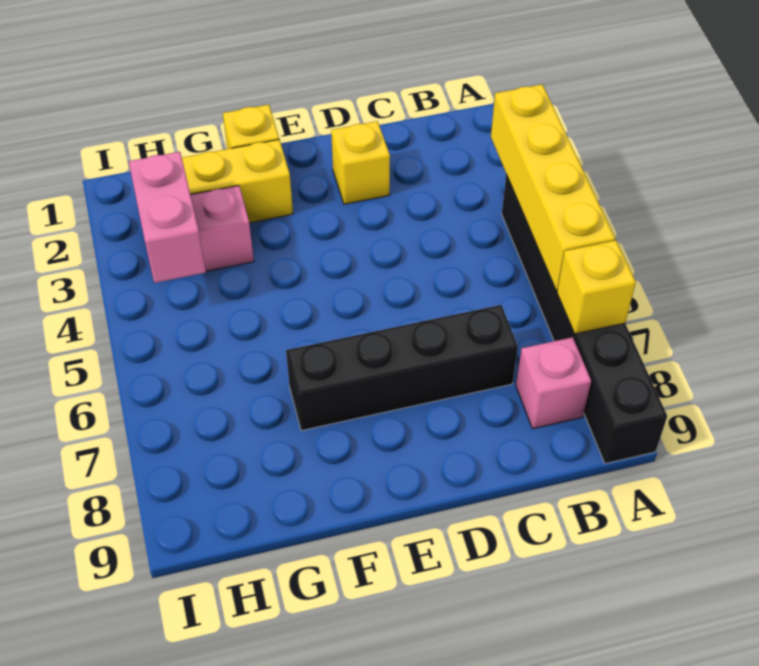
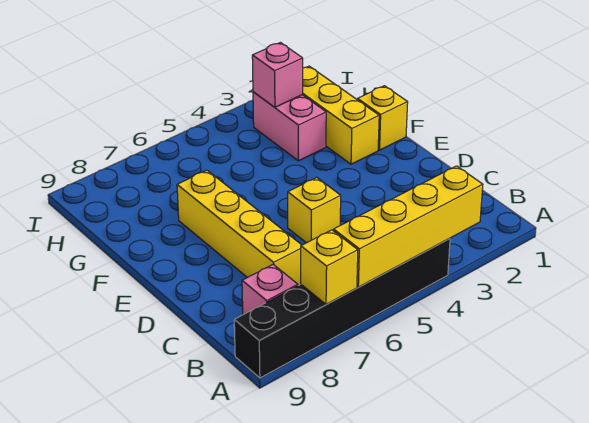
black brick C7:F7 level 1 -> yellow brick C7:F7 level 1
yellow brick D2 level 1 -> yellow brick D5 level 1
pink brick H3:H4 level 2 -> pink brick H3 level 2

